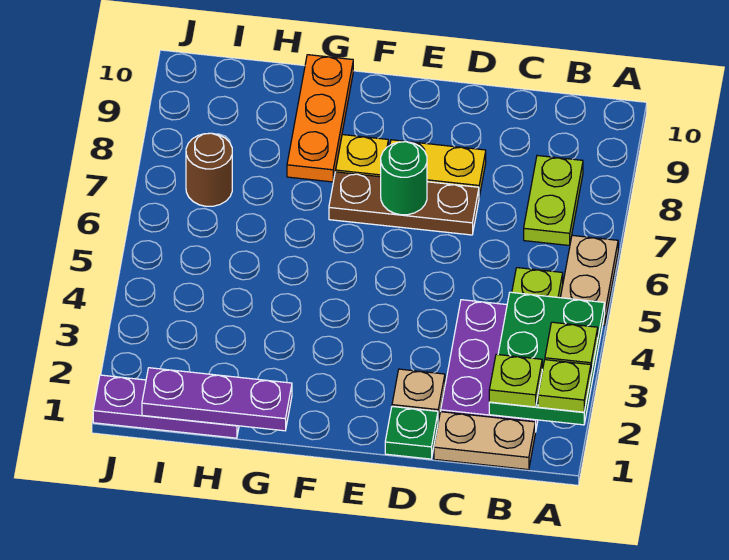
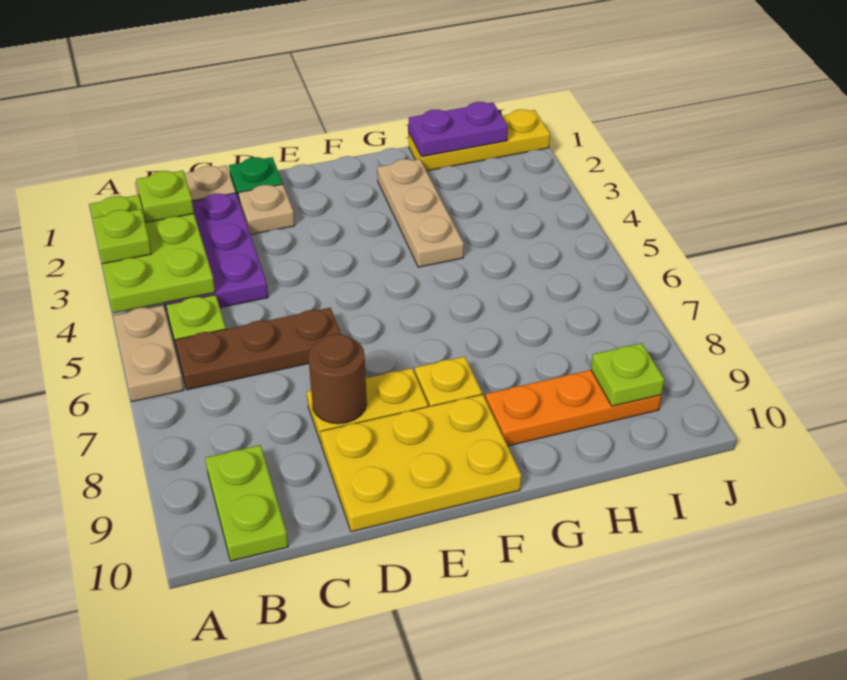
green plate A2:B4 level 2 -> lime plate A2:B4 level 2
lime plate A2 level 3 -> lime plate I9 level 2
lime plate B7:B8 level 1 -> lime plate B9:B10 level 1
brown plate D7:F7 level 1 -> brown plate B6:D6 level 1
none -> yellow plate D9:F10 level 1
green round brick E7 level 2 -> none
purple plate G1:I1 level 2 -> purple plate H1:I1 level 2
none -> tan plate G2:G4 level 1
orange plate G8:G10 level 1 -> orange plate G9:I9 level 1
purple plate H1:J1 level 1 -> yellow plate H1:J1 level 1
brown round brick I7 level 1 -> brown round brick D8 level 2

